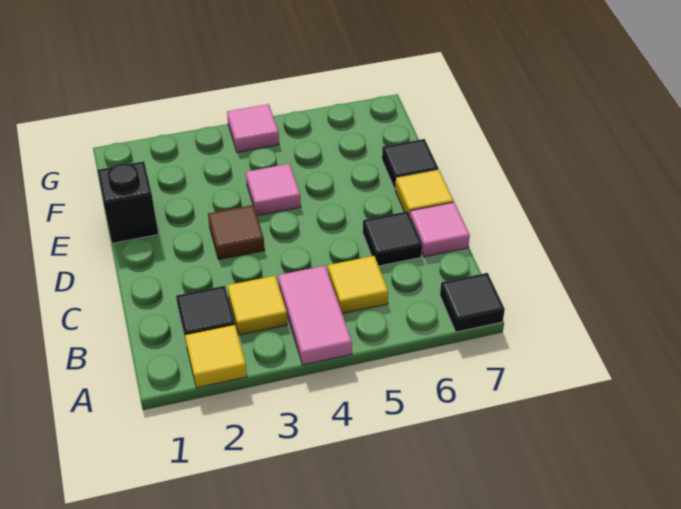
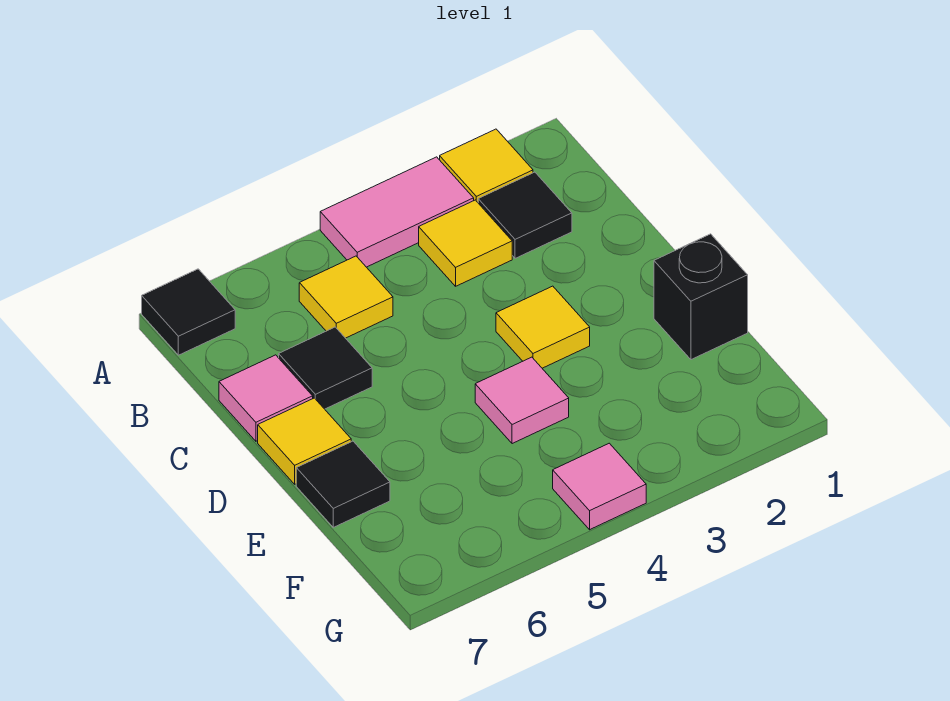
pink tile A4:B4 level 1 -> pink tile A3:A4 level 1
brown tile D3 level 1 -> yellow tile D3 level 1

